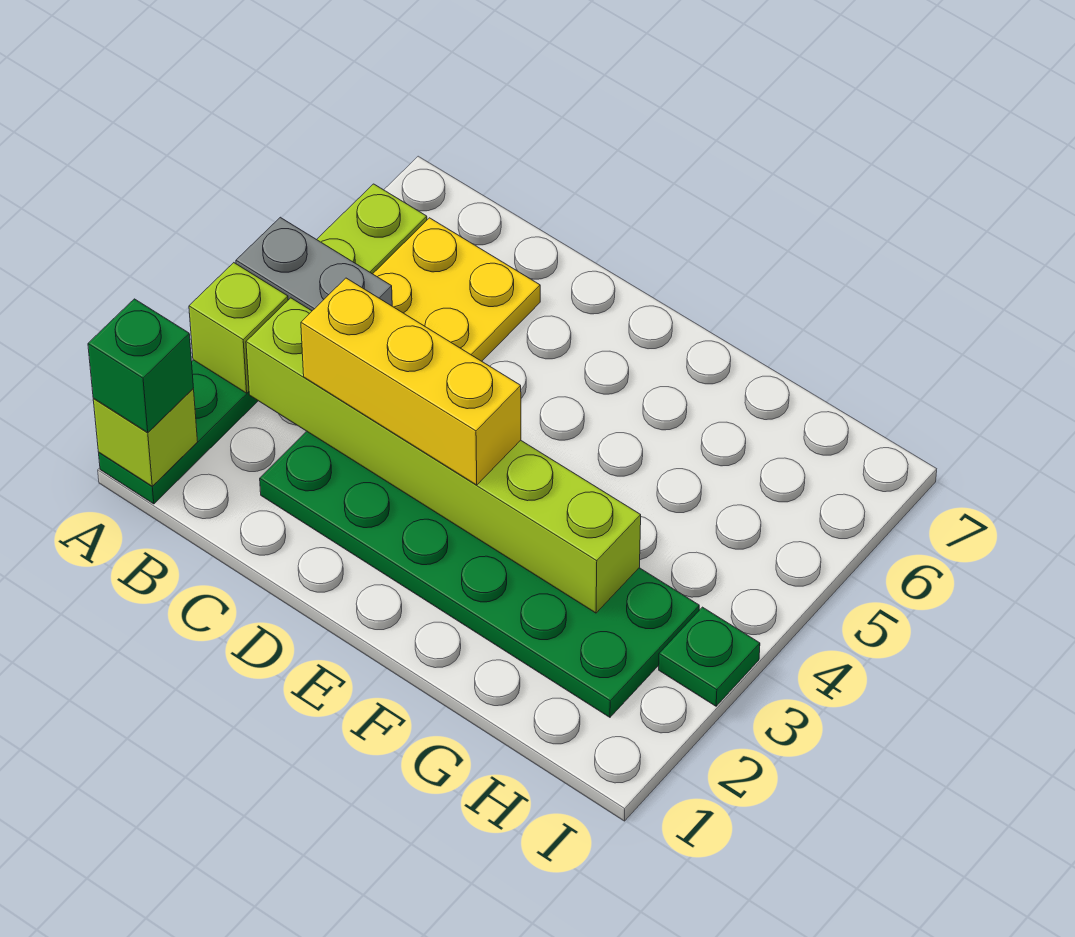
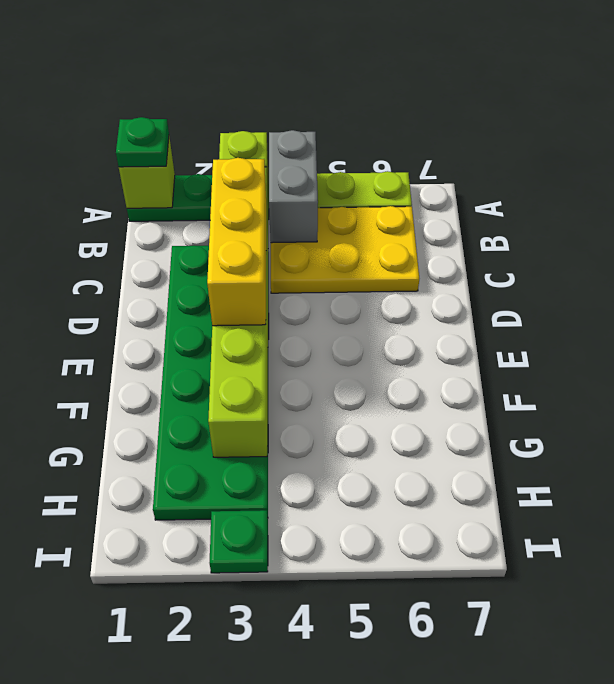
green brick A1 level 3 -> green plate A1 level 3

